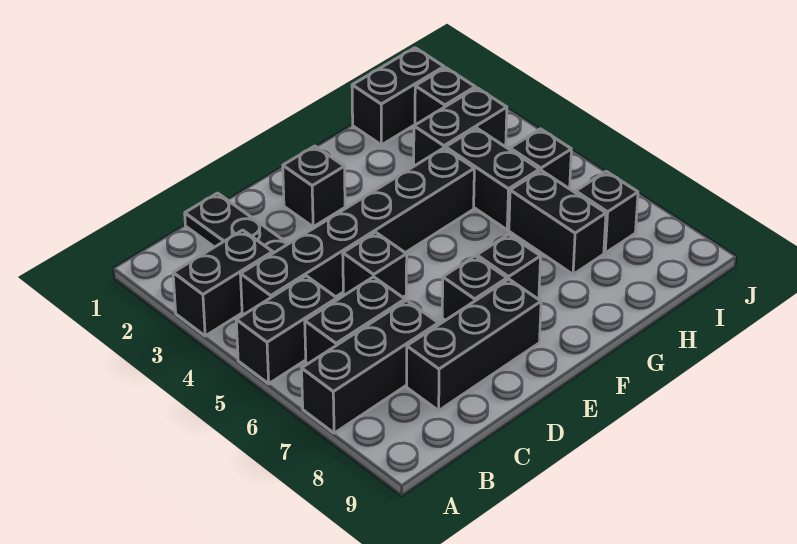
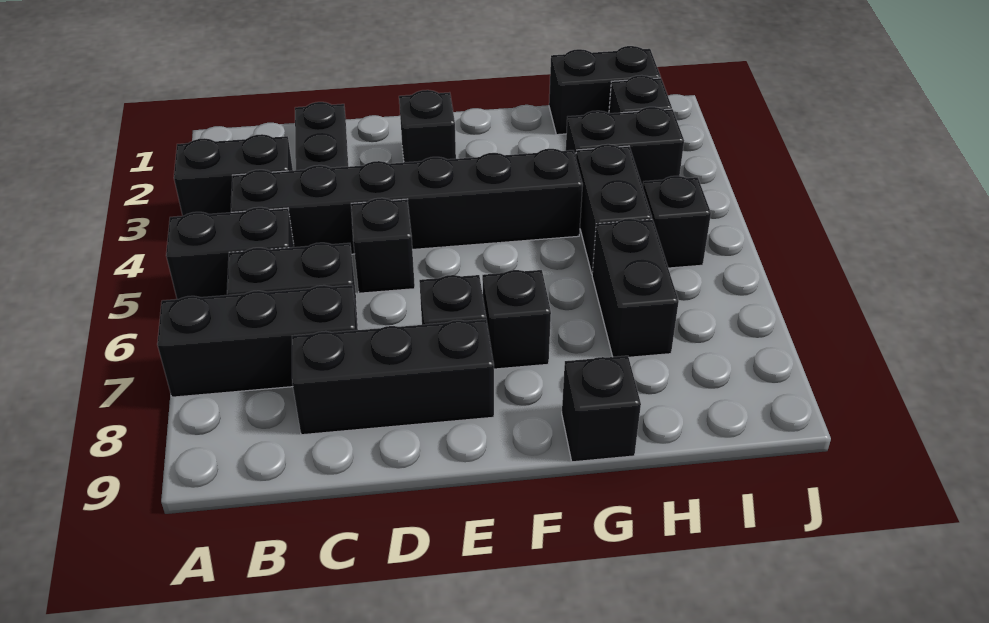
black brick I7 level 1 -> black brick G9 level 1

